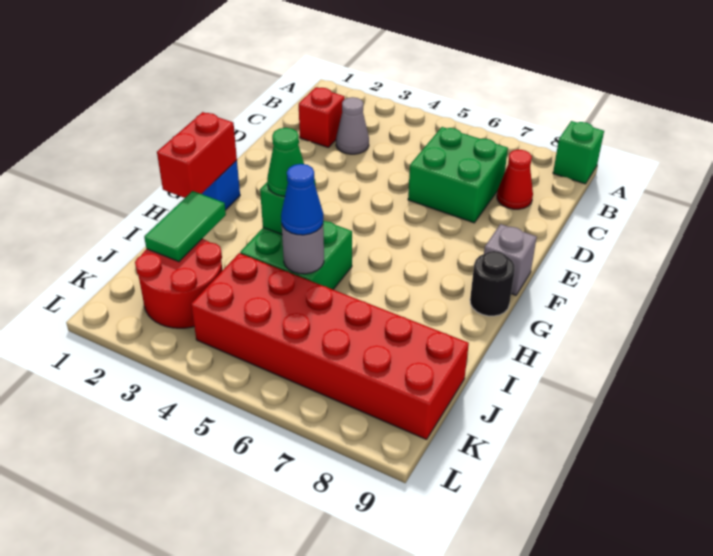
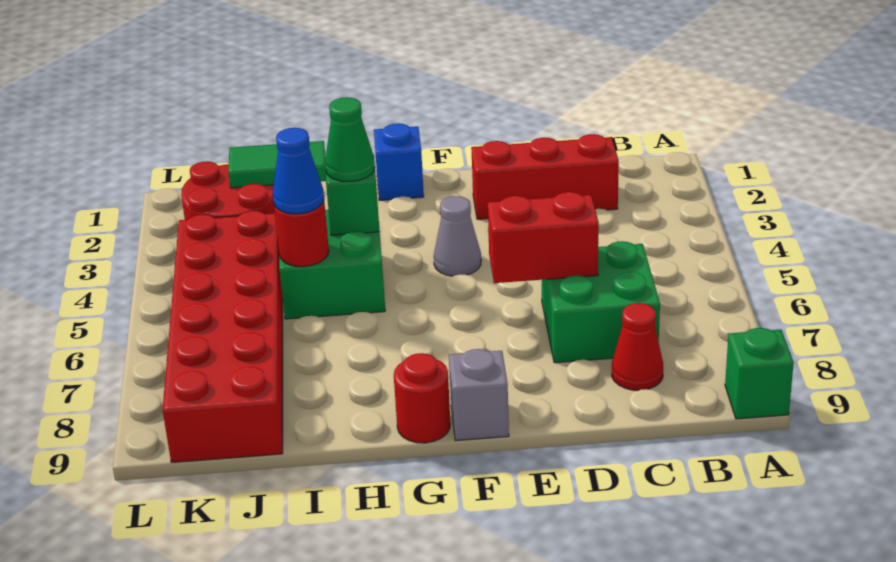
red brick C2 level 1 -> red brick C2:E2 level 1
grey cone C3 level 1 -> grey cone F4 level 1
red brick G1:H1 level 2 -> red brick D6:E6 level 2
black round brick G9 level 1 -> red round brick G9 level 1
grey round brick I5 level 2 -> red round brick I5 level 2

